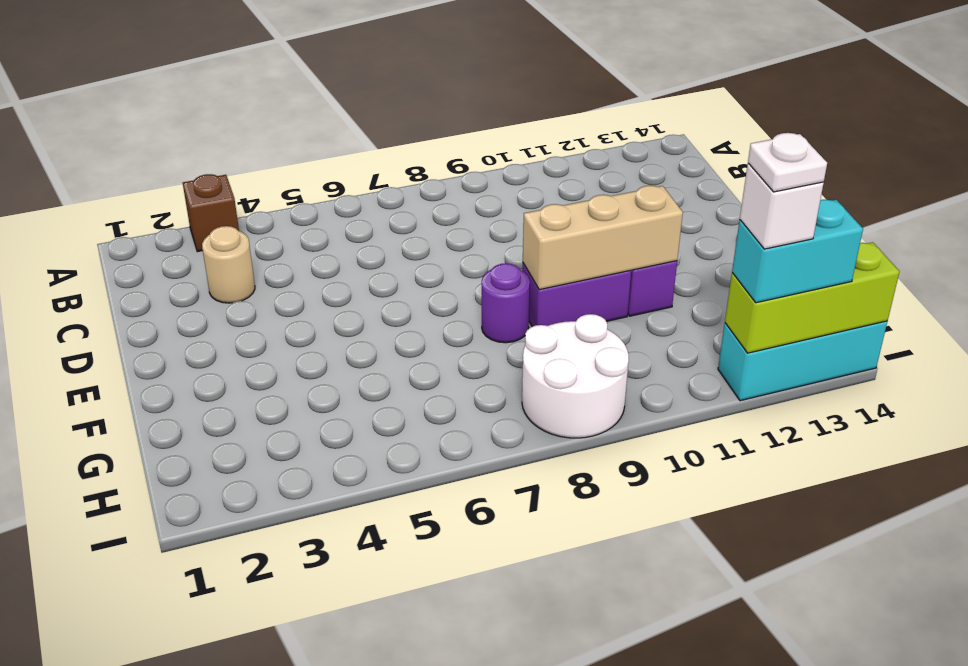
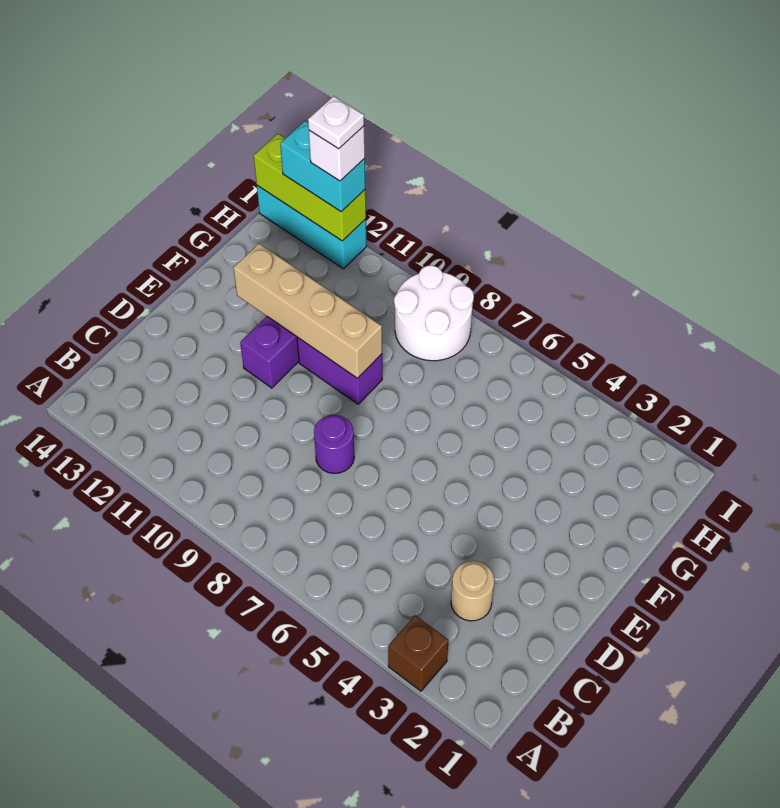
purple round brick F8 level 1 -> purple round brick D8 level 1
tan brick F9:F11 level 2 -> tan brick F9:F12 level 2

